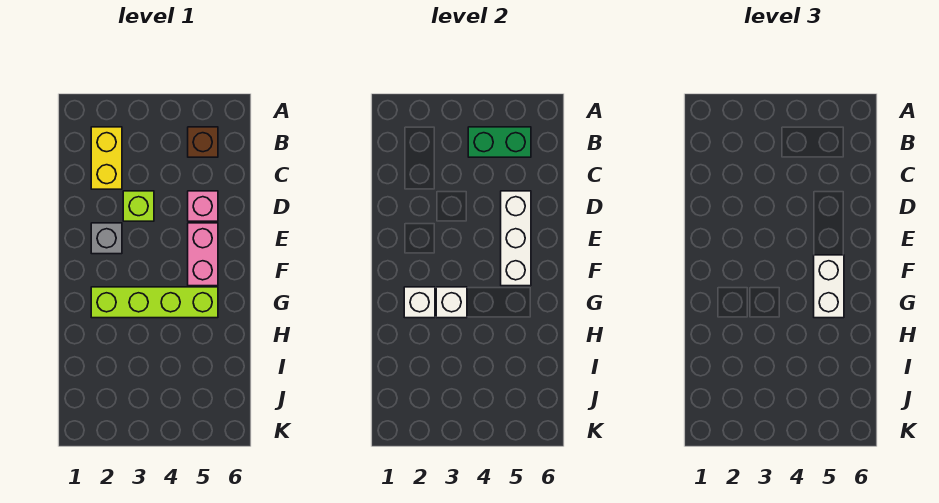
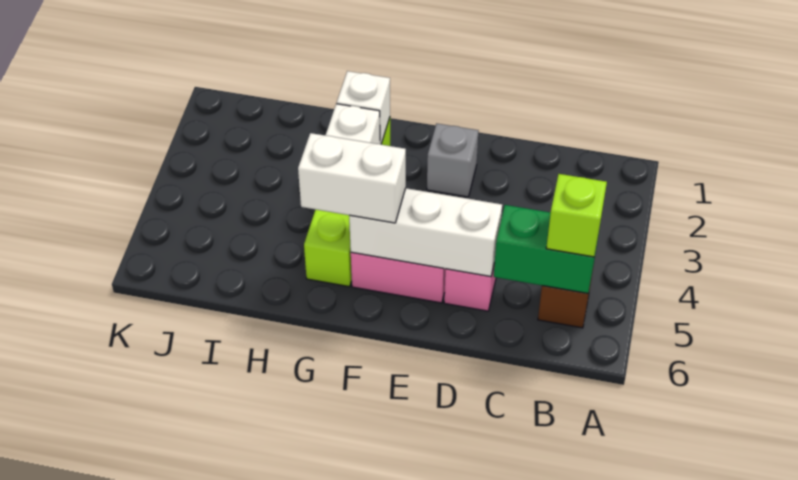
yellow brick B2:C2 level 1 -> none
green brick B4:B5 level 2 -> green brick B5:C5 level 2
lime brick D3 level 1 -> lime brick B5 level 3

